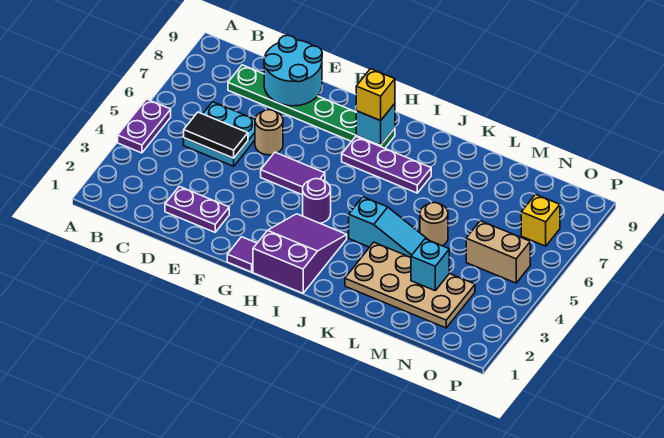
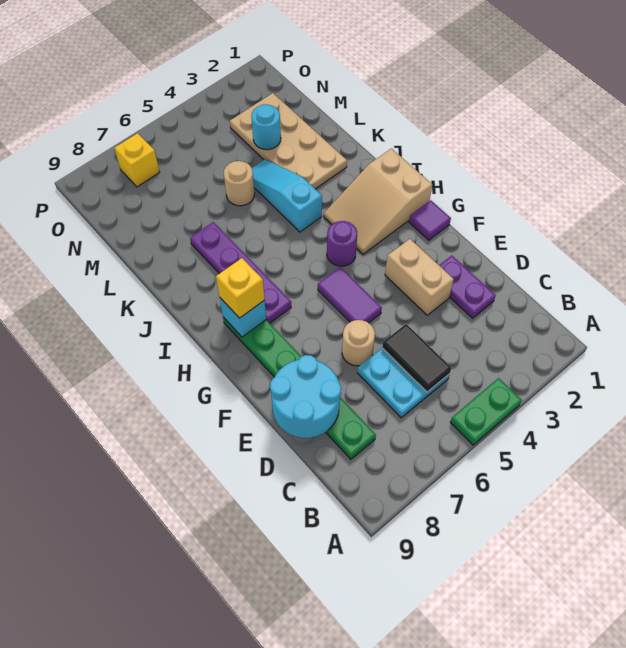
purple plate A4:A5 level 1 -> green plate A4:A5 level 1
purple slope H1:I3 level 1 top 1 -> tan slope H1:I3 level 1 top 1
purple plate H7:J7 level 1 -> purple plate H7:K7 level 1
cyan brick M3 level 2 -> cyan round brick M3 level 2
tan brick N5:O5 level 1 -> tan brick E3:F3 level 1

